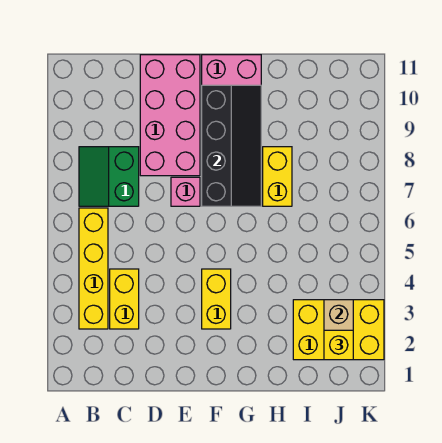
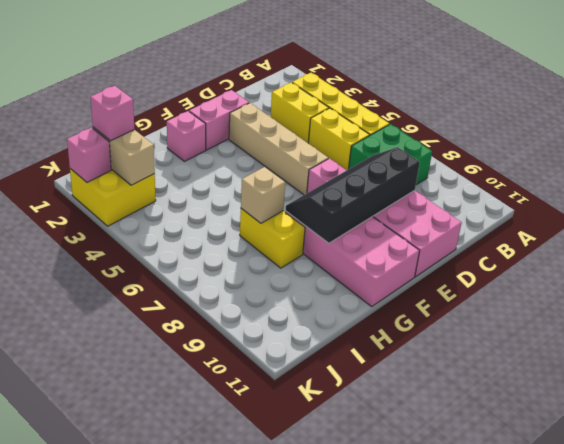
green slope B7:C8 level 1 top C -> green brick B7:C8 level 1
none -> pink brick E2:F2 level 1
none -> tan brick E3:E6 level 1
yellow brick F3:F4 level 1 -> yellow brick C5:C6 level 1
black slope F7:G10 level 2 top F -> black slope D8:G9 level 2 top 9
none -> pink brick G2 level 1
none -> tan brick H7 level 2
yellow brick I2:K3 level 1 -> yellow brick J2:K3 level 1
yellow brick J2 level 3 -> pink brick J2 level 3
none -> pink brick K2 level 2

